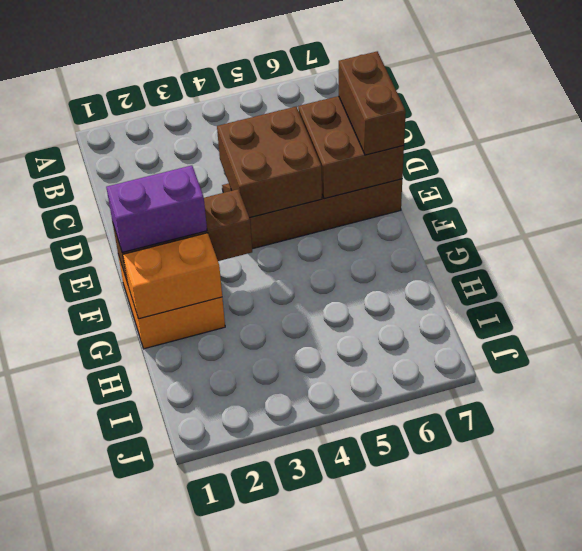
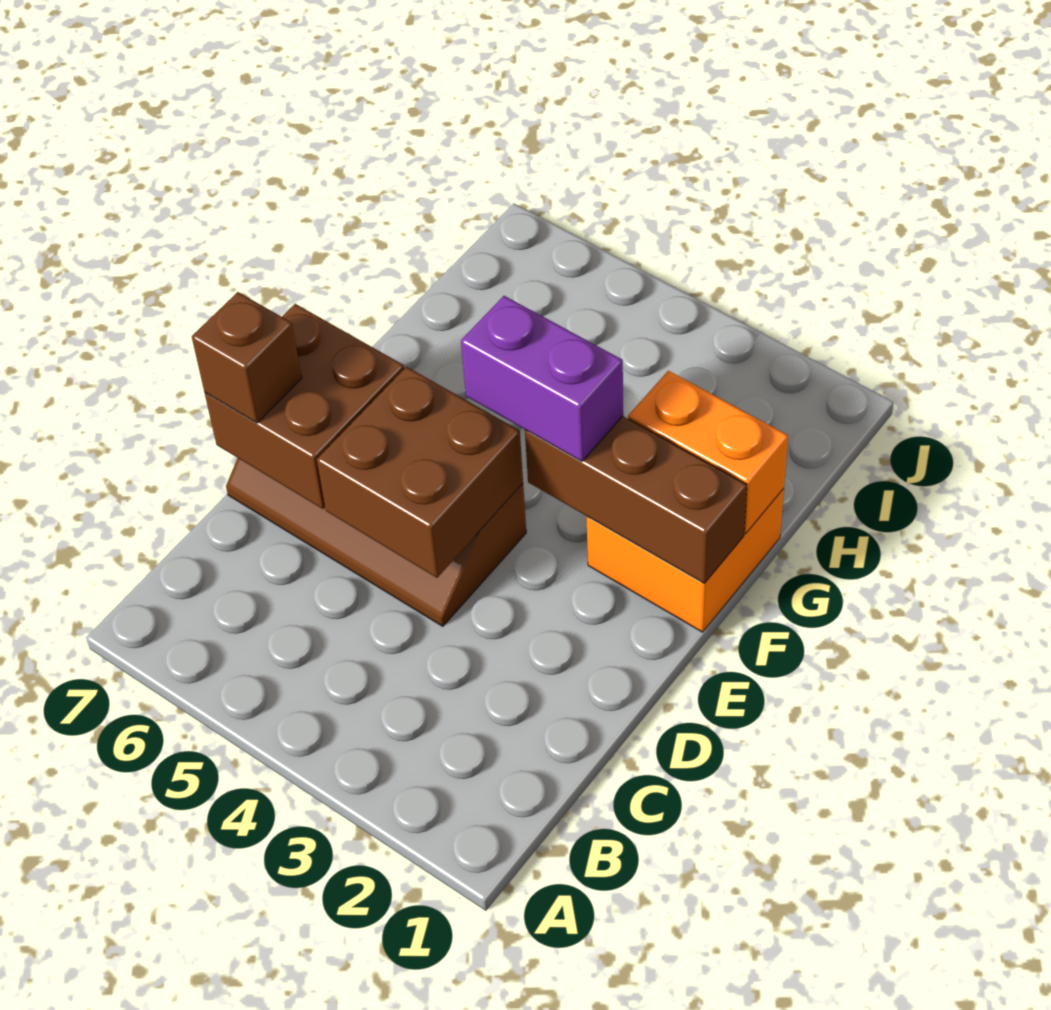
brown brick D7:E7 level 3 -> brown brick D7 level 3
purple brick F1:F2 level 3 -> purple brick F3:F4 level 3

